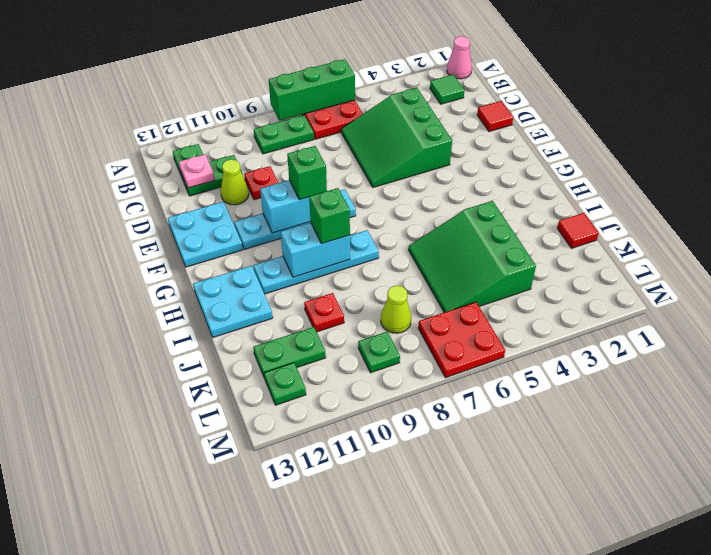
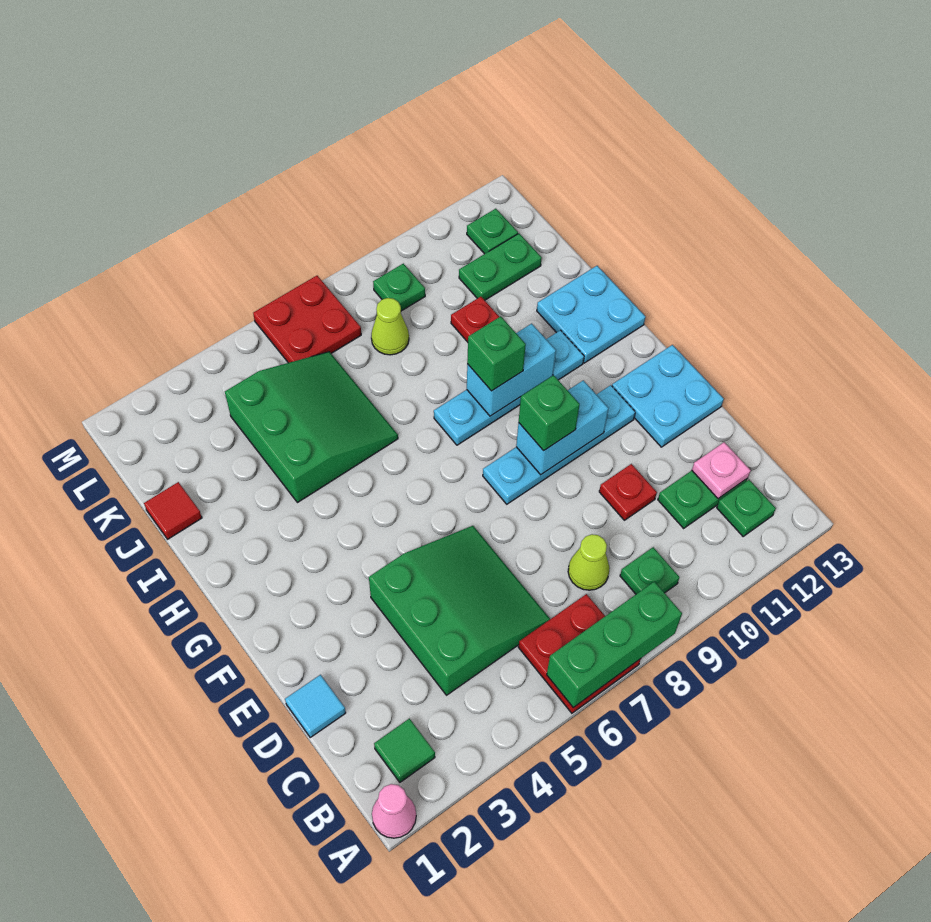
green plate B8:B9 level 1 -> green plate B9 level 1
red tile D1 level 1 -> cyan tile D1 level 1
lime cone D11 level 1 -> lime cone C8 level 1

